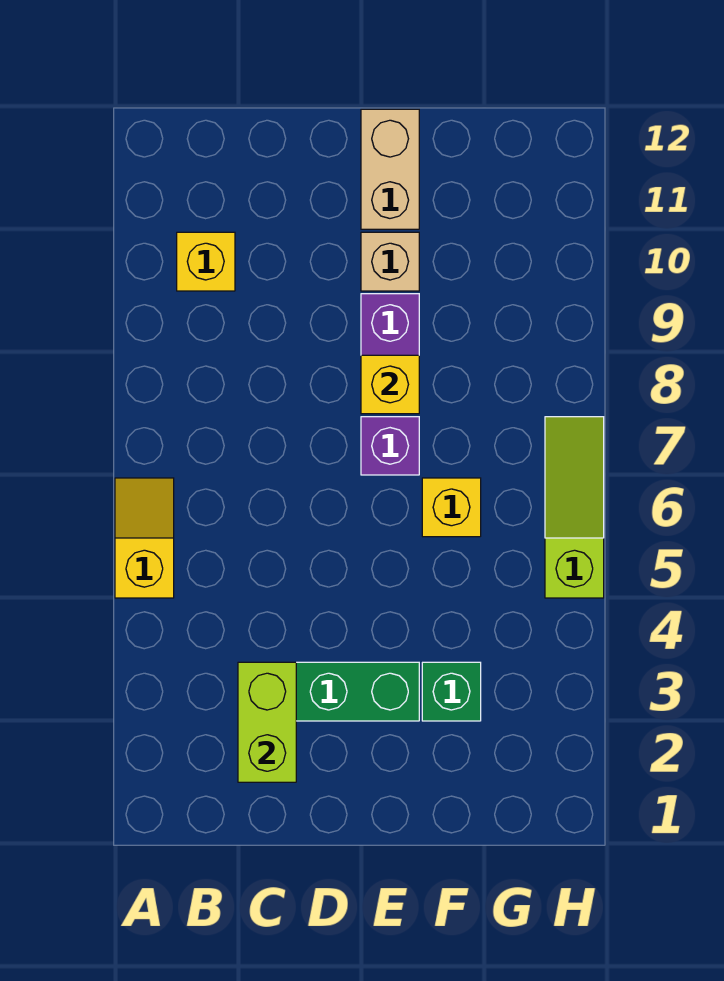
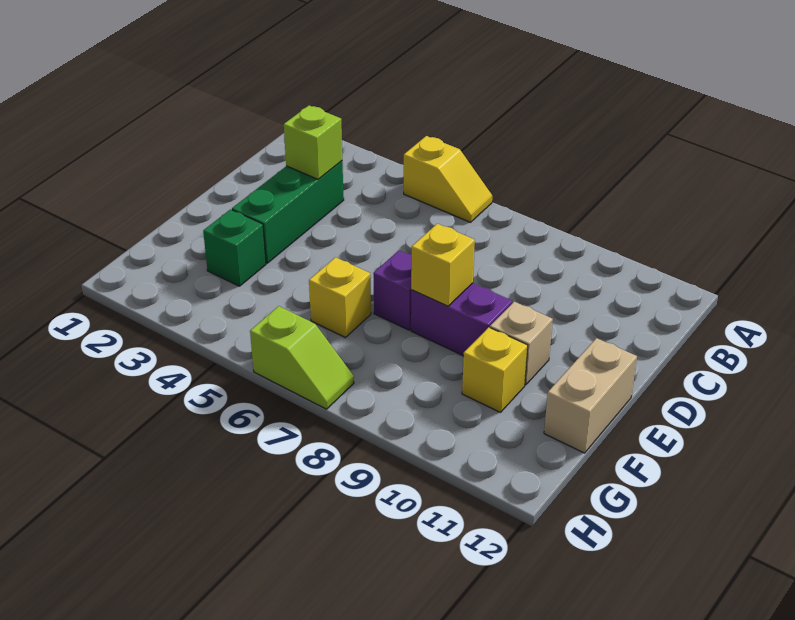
yellow brick B10 level 1 -> yellow brick F10 level 1
lime brick C2:C3 level 2 -> lime brick C3 level 2
tan brick E11:E12 level 1 -> tan brick E12:F12 level 1
lime slope H5:H7 level 1 top 5 -> lime slope H6:H7 level 1 top 6

